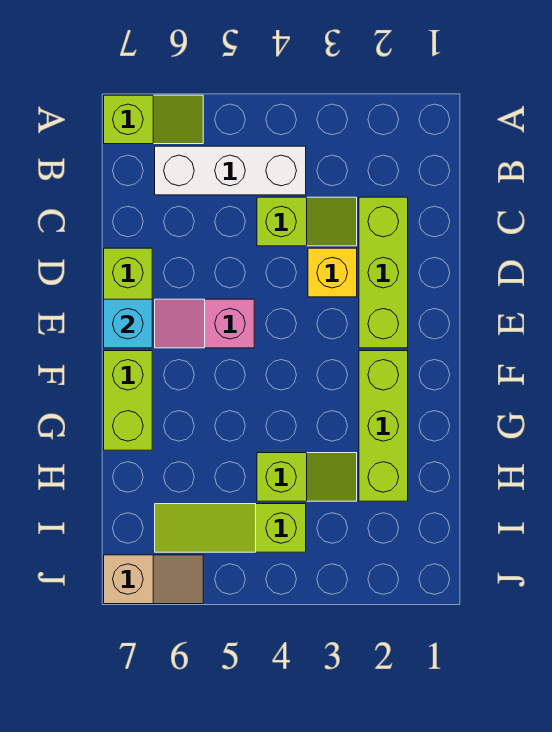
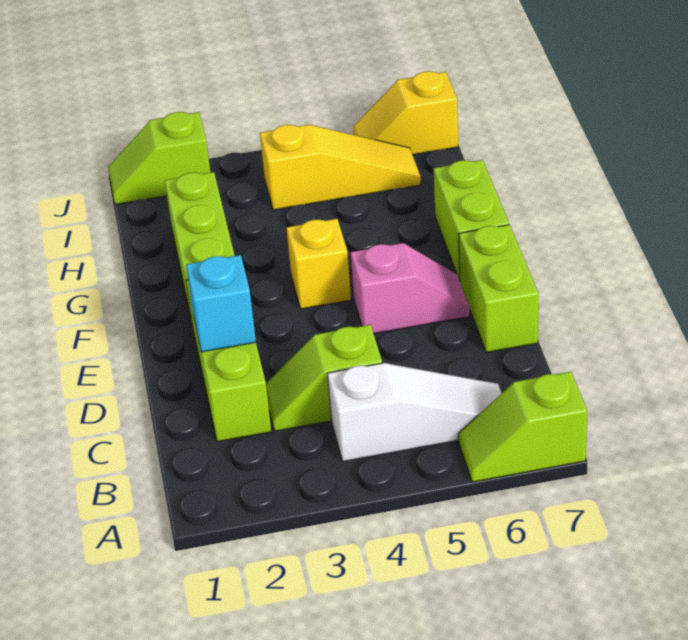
white brick B4:B6 level 1 -> white slope B4:B6 level 1 top 4
yellow brick D3 level 1 -> yellow brick F4 level 1
cyan brick E7 level 2 -> cyan brick D2 level 2
lime slope H3:H4 level 1 top 4 -> lime slope J1:J2 level 1 top 2
lime slope I4:I6 level 1 top 4 -> yellow slope I4:I6 level 1 top 4
tan slope J6:J7 level 1 top 7 -> yellow slope J6:J7 level 1 top 7

